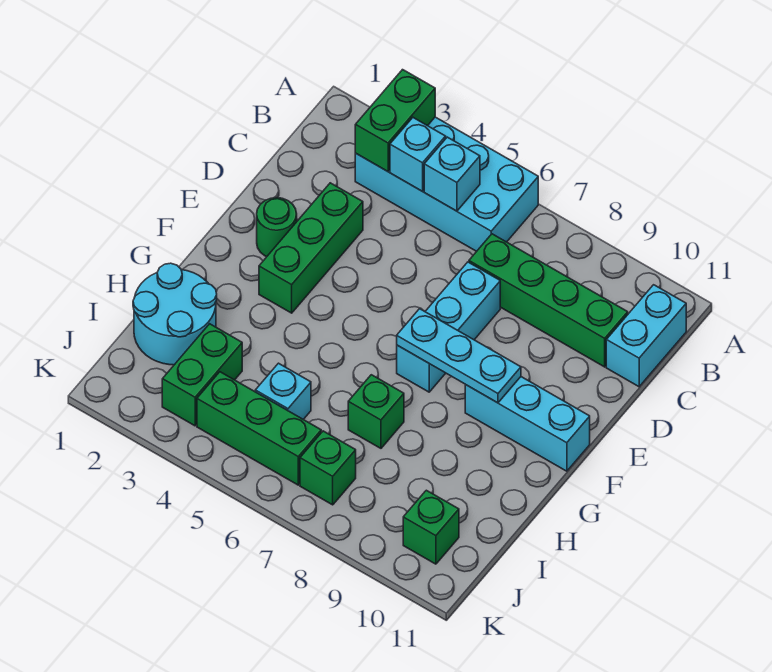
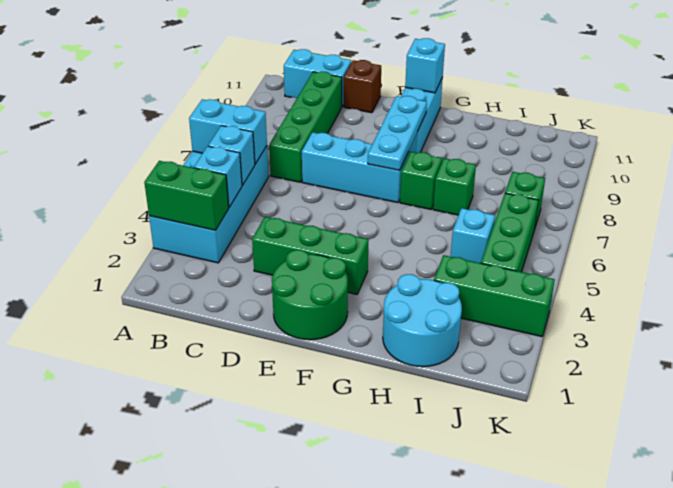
none -> cyan brick A6:B6 level 2
none -> brown brick D11 level 1
green round brick E2 level 1 -> green round brick E1:F2 level 1
none -> cyan brick F11 level 2
green brick I3:J3 level 1 -> green brick I3:K3 level 1
green brick J10 level 1 -> green brick G7 level 1

